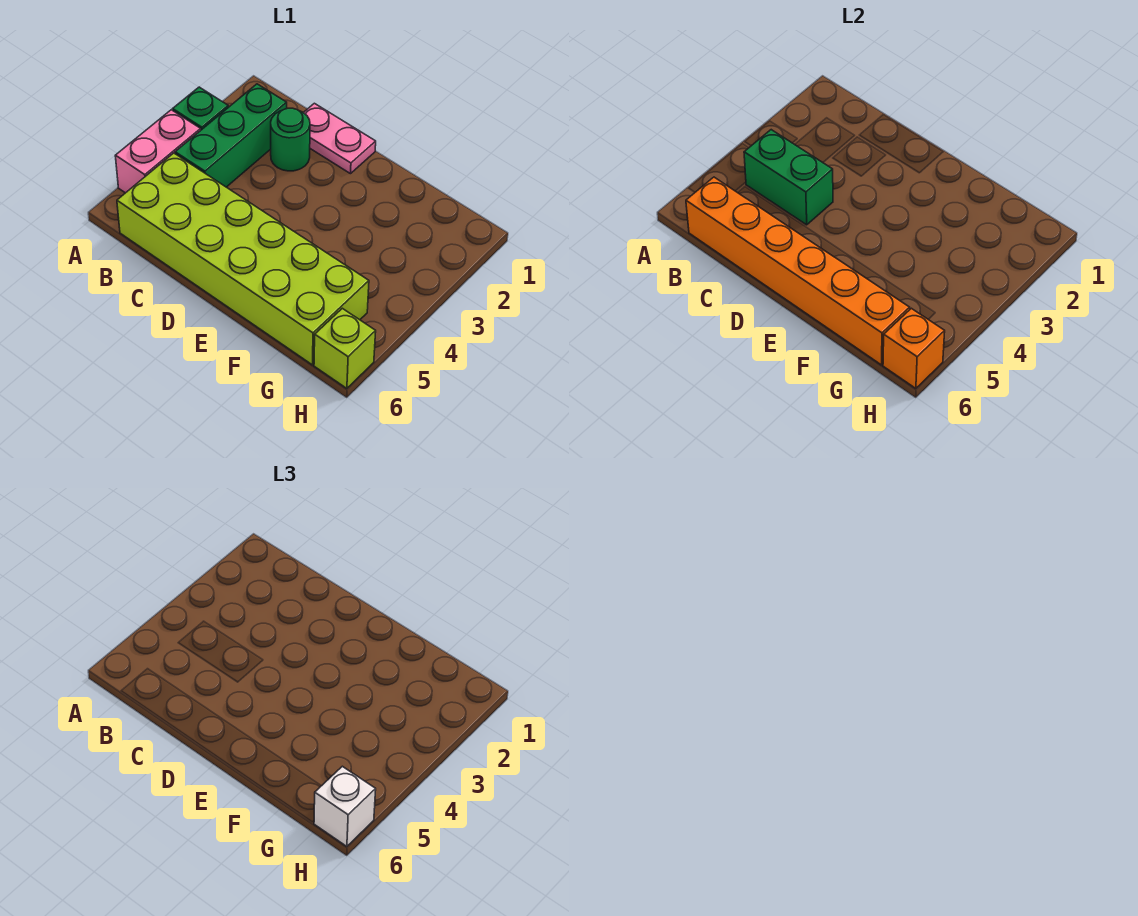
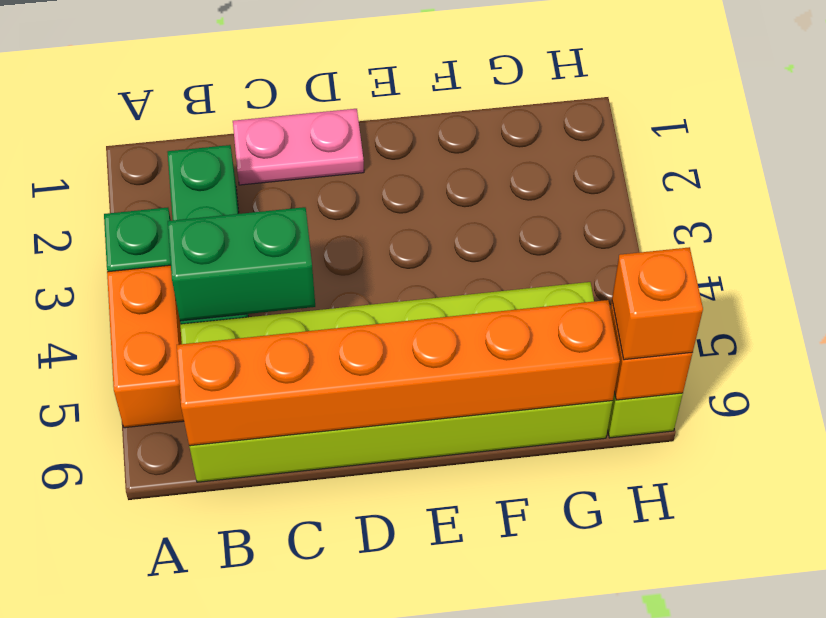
pink brick A4:A5 level 1 -> orange brick A4:A5 level 1
green round brick C2 level 1 -> none
white brick H6 level 3 -> orange brick H6 level 3

